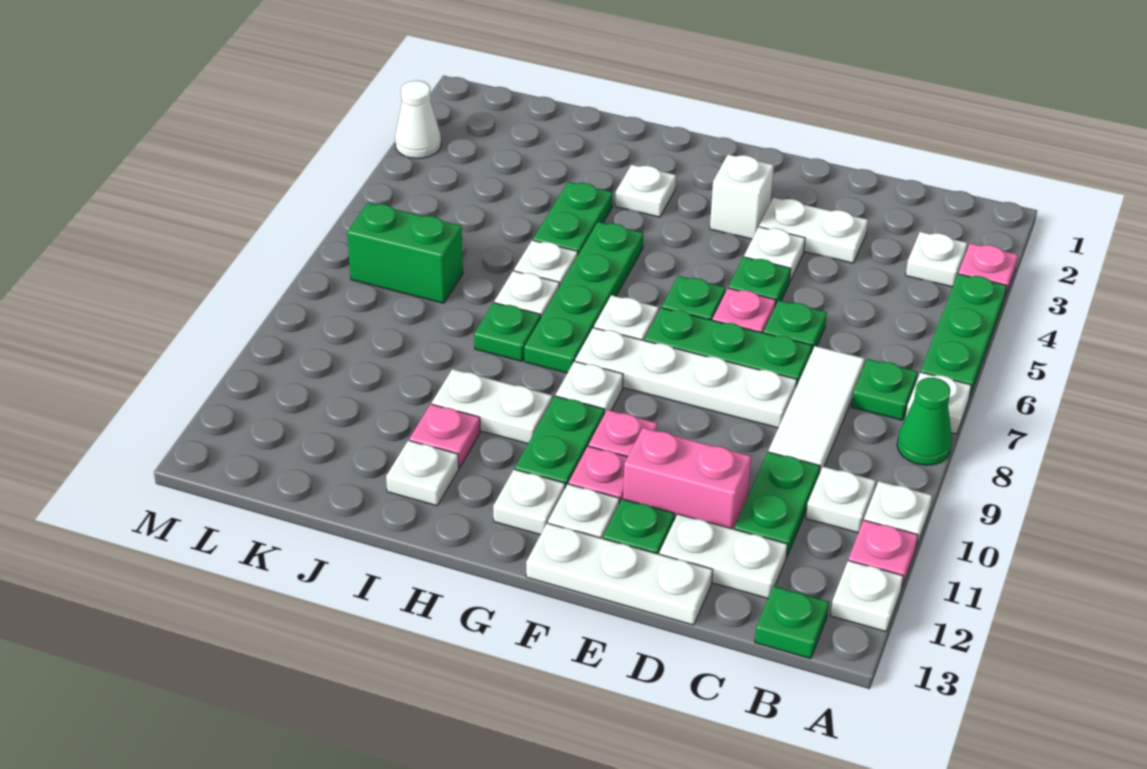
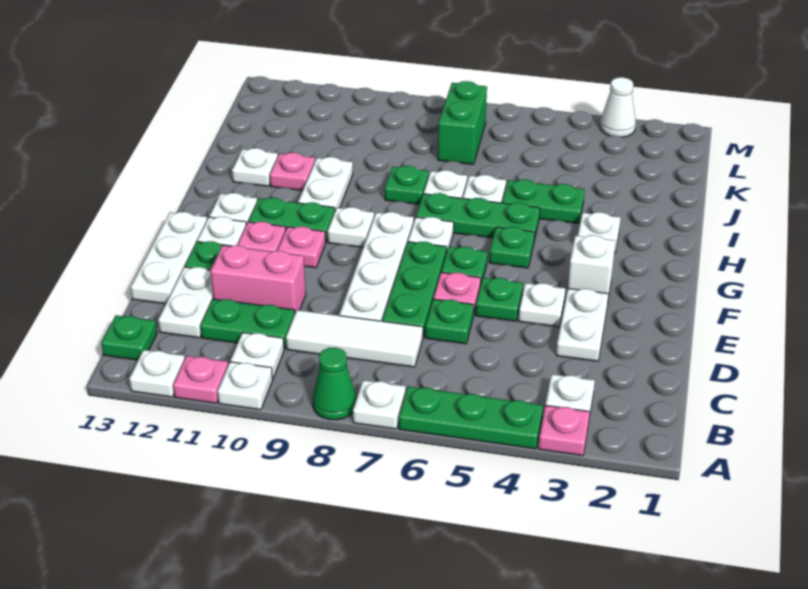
green plate B7 level 1 -> green plate G5 level 1
pink brick D11:E11 level 1 -> pink brick D10:D11 level 1
green plate H5:H8 level 1 -> green plate H5:H7 level 1

